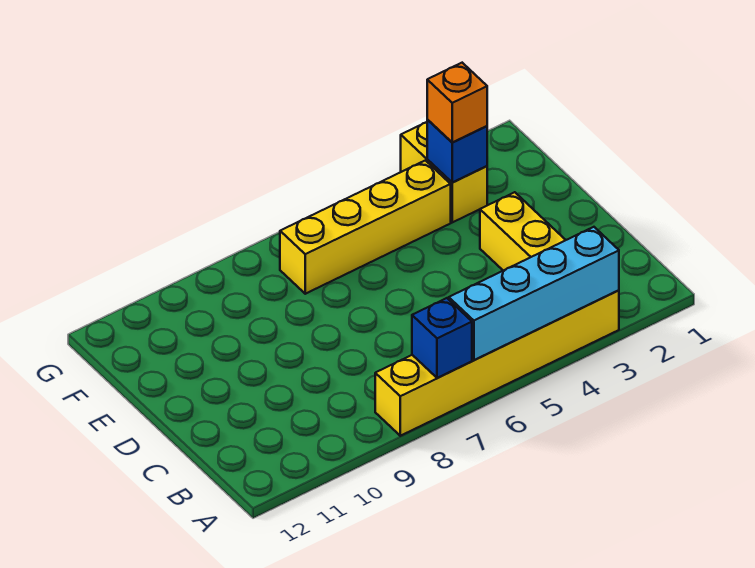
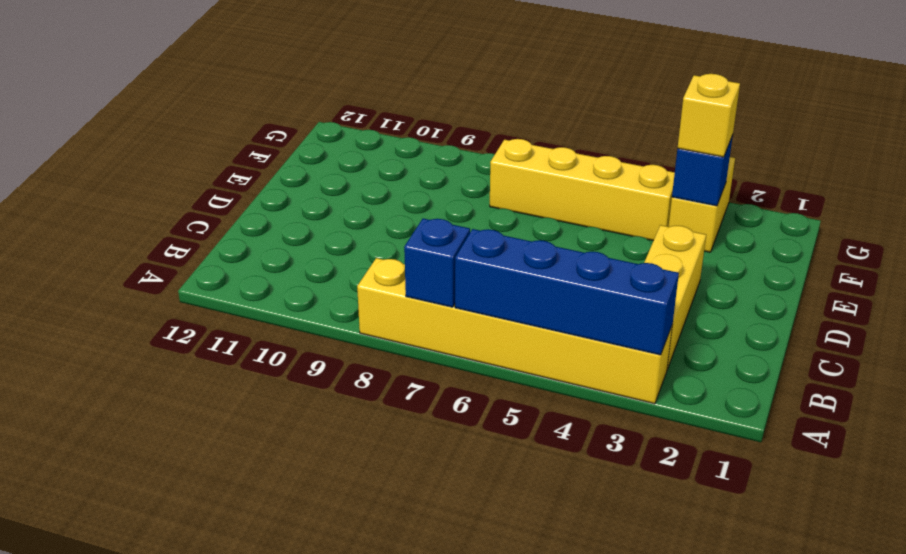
cyan brick A3:A6 level 2 -> blue brick A3:A6 level 2
orange brick F3 level 3 -> yellow brick F3 level 3

